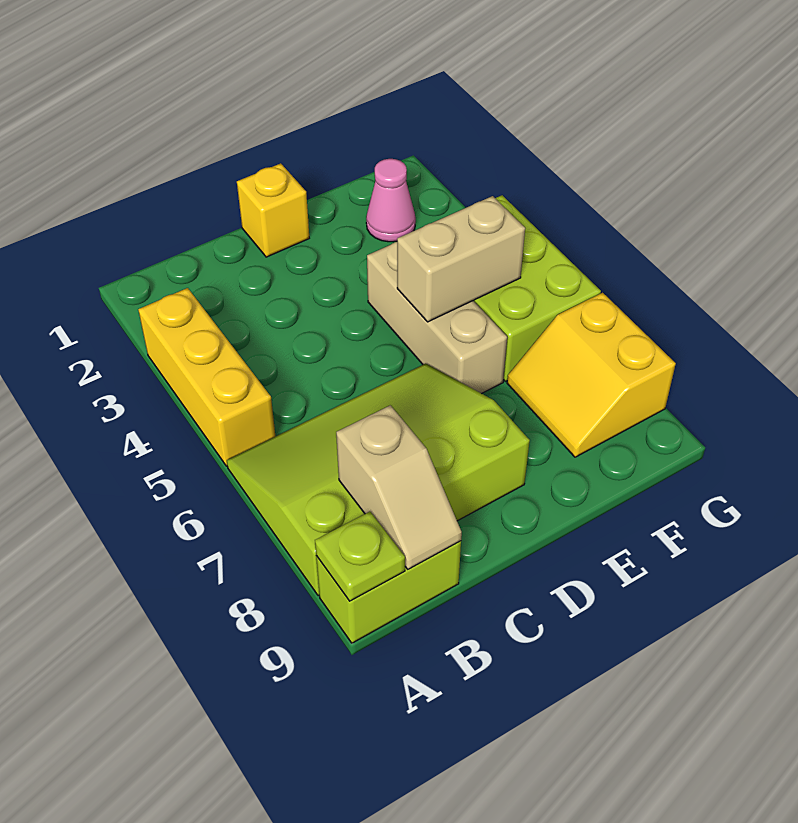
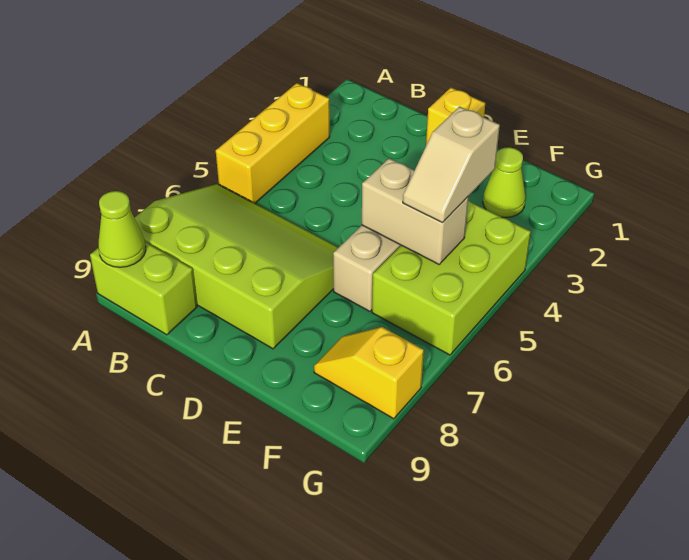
lime plate A9 level 2 -> lime cone A9 level 2
tan slope B8:B9 level 2 top 8 -> tan slope F4:F5 level 3 top 4
pink cone F2 level 1 -> lime cone F2 level 1
yellow slope F7:G8 level 1 top G -> yellow slope F8:G8 level 1 top G

